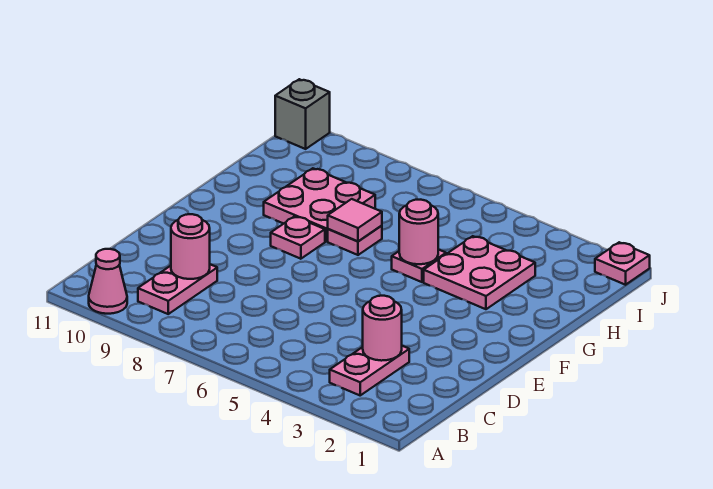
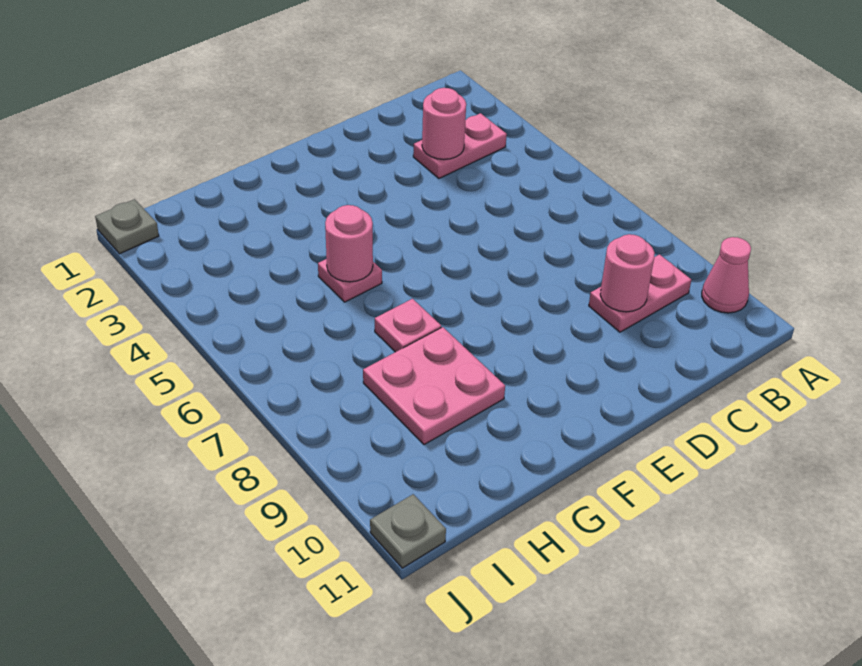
pink plate F8 level 1 -> none
pink plate G3:H4 level 1 -> none
pink tile G7 level 2 -> none
pink plate J1 level 1 -> grey plate J1 level 1
grey brick J11 level 1 -> grey plate J11 level 1

